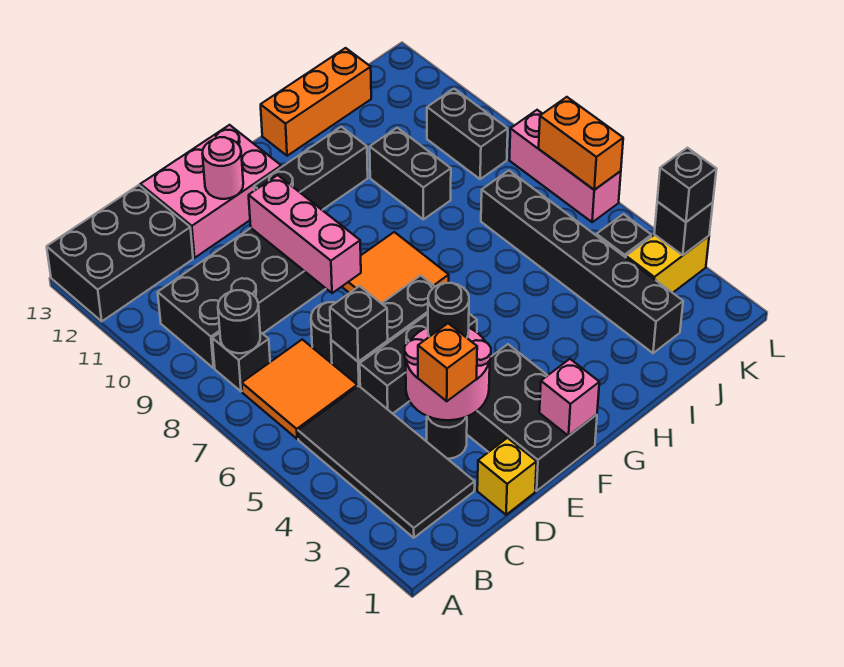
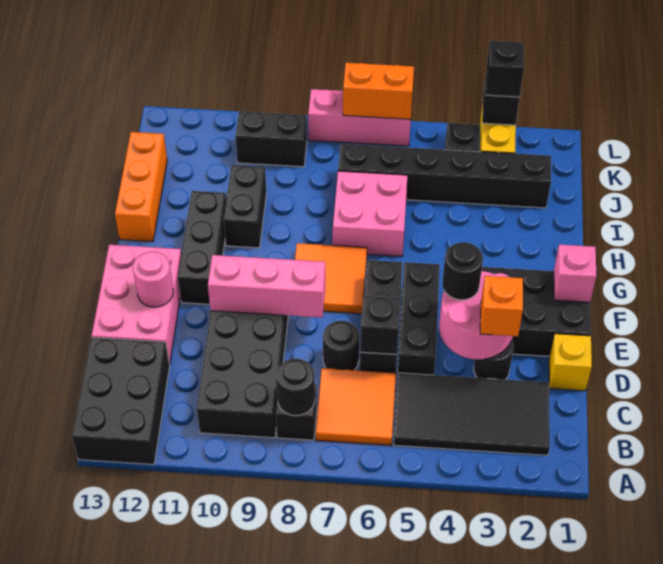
none -> pink brick H6:I7 level 1
black brick I9:I10 level 1 -> black brick H10:I10 level 1

